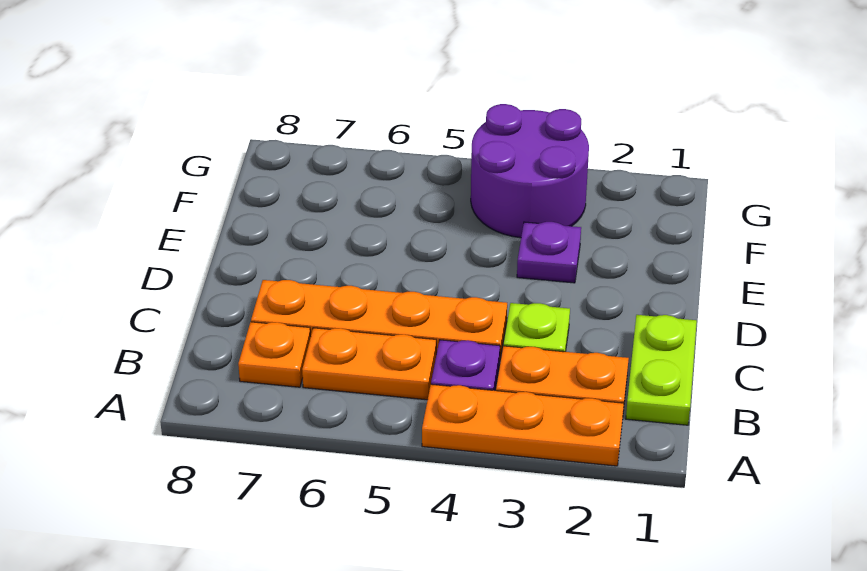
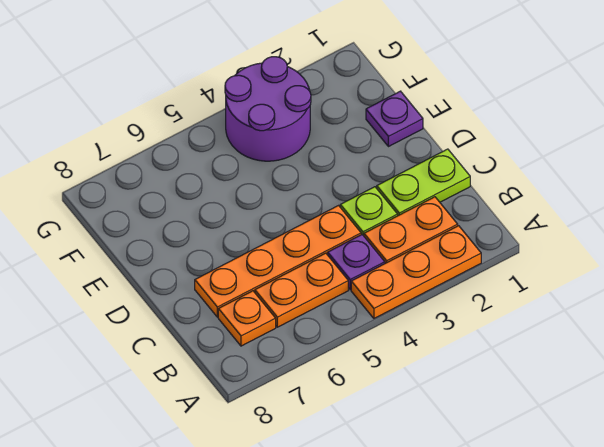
lime plate B1:C1 level 1 -> lime plate C1:C2 level 1
purple plate E3 level 1 -> purple plate E1 level 1

